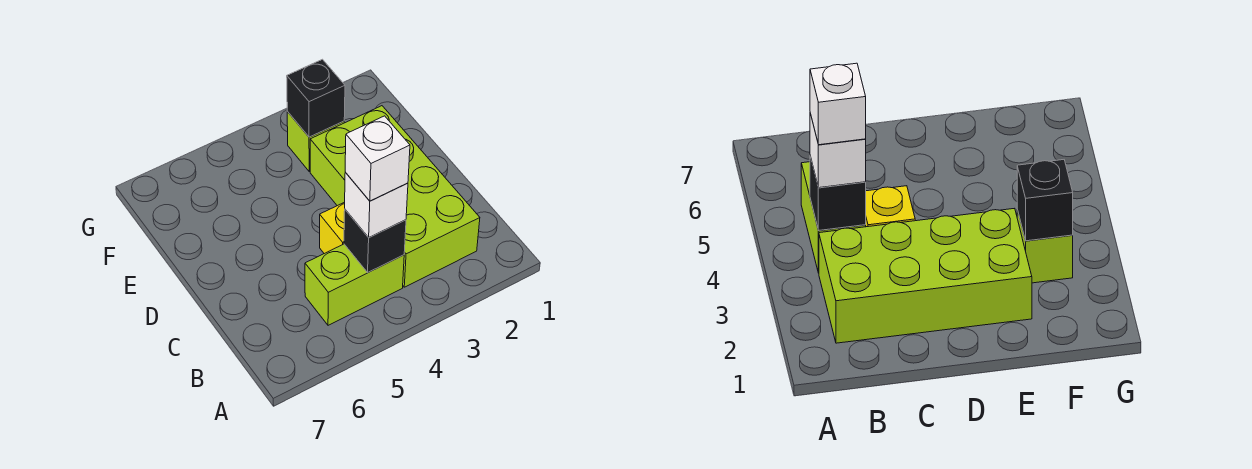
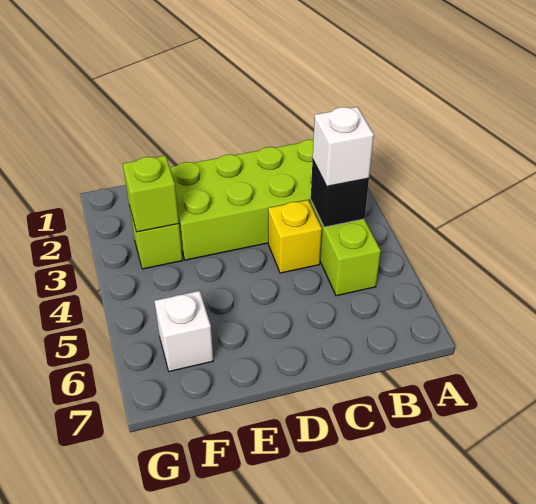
white brick B4 level 4 -> white brick F6 level 1
black brick F3 level 2 -> lime brick F3 level 2

